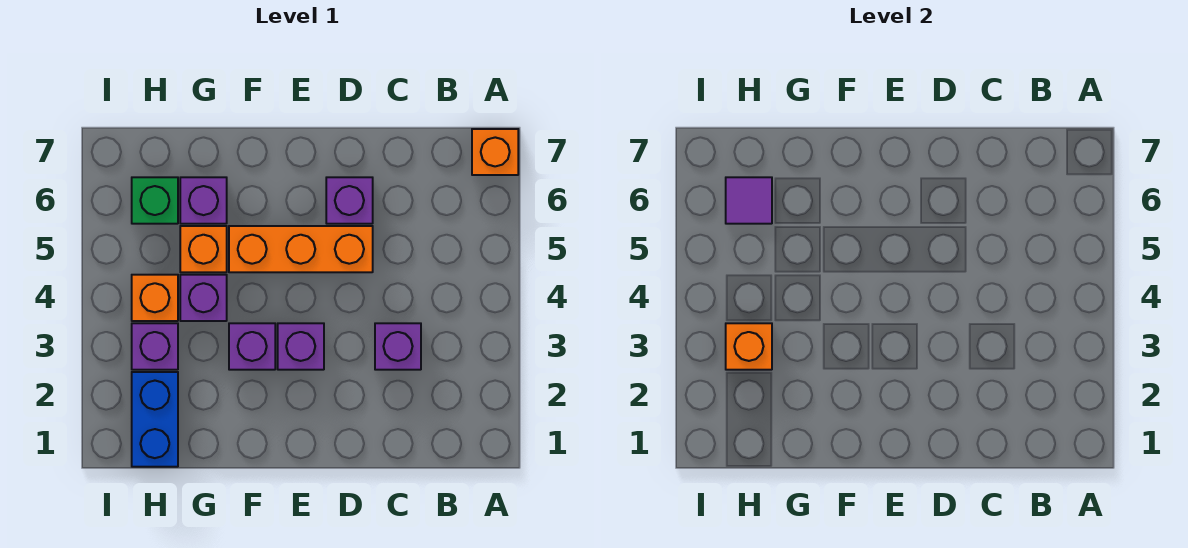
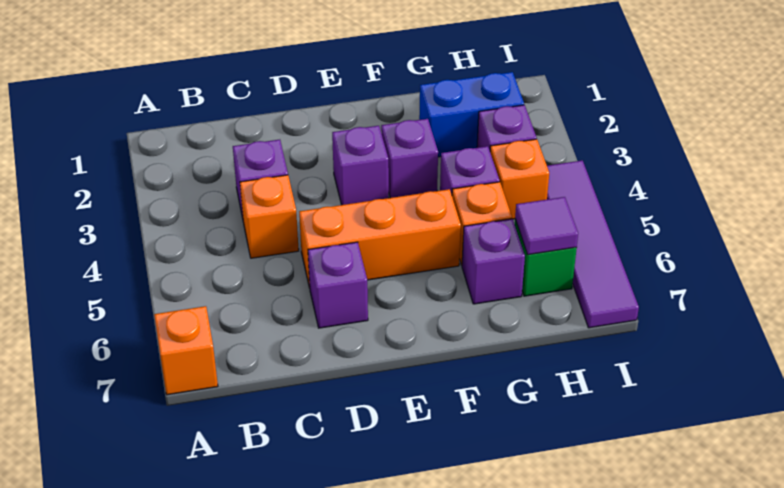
blue brick H1:H2 level 1 -> blue brick G2:H2 level 1
orange brick H3 level 2 -> orange brick C4 level 1
none -> purple tile I4:I7 level 1

